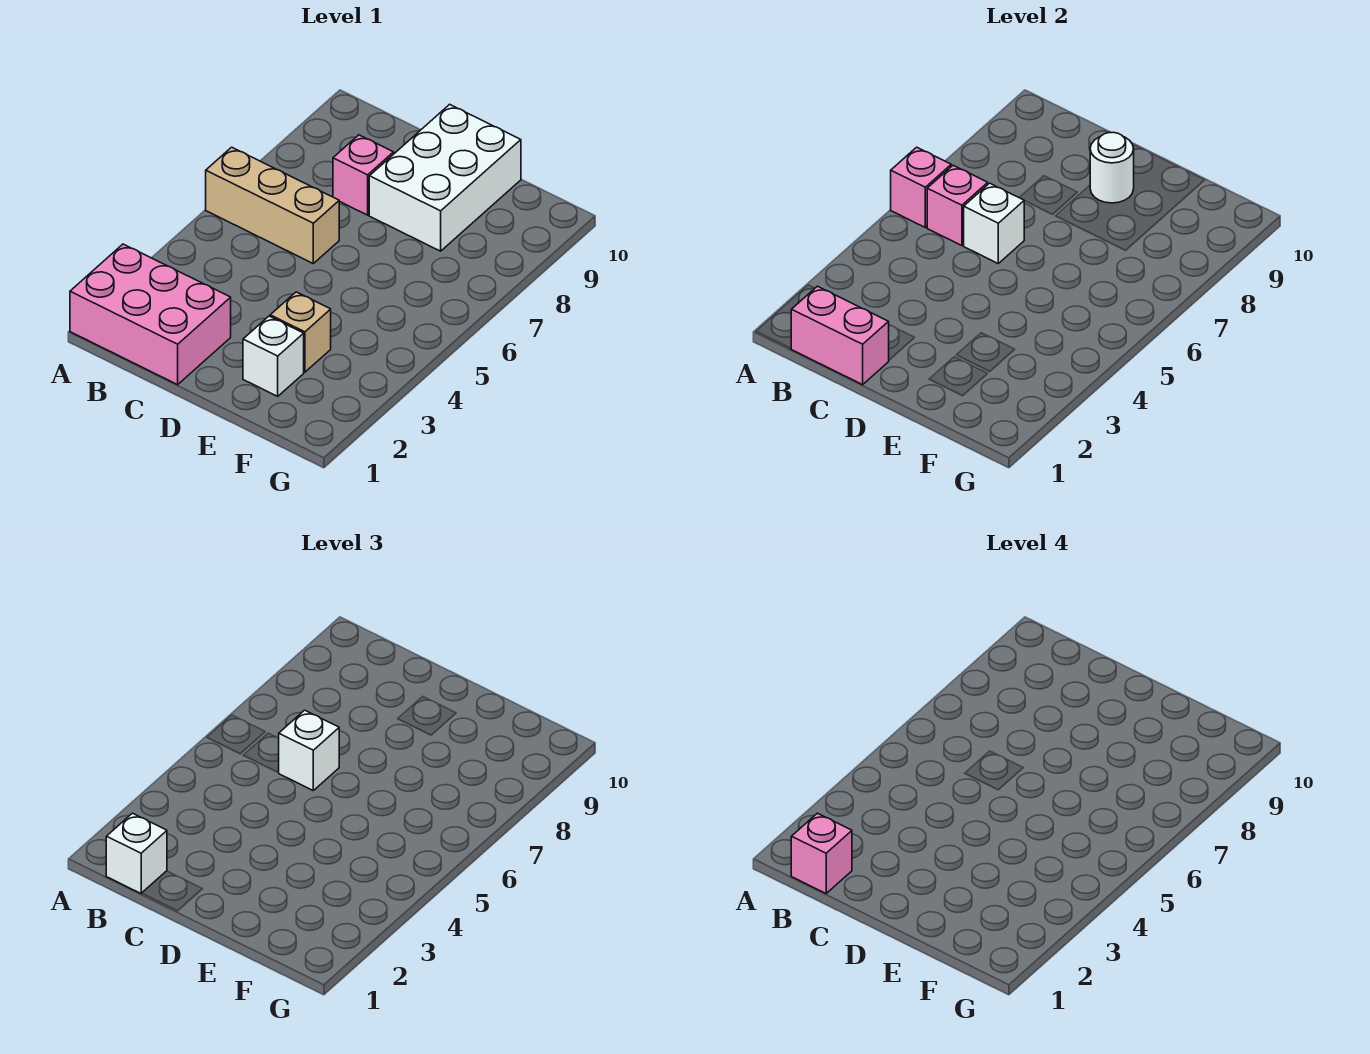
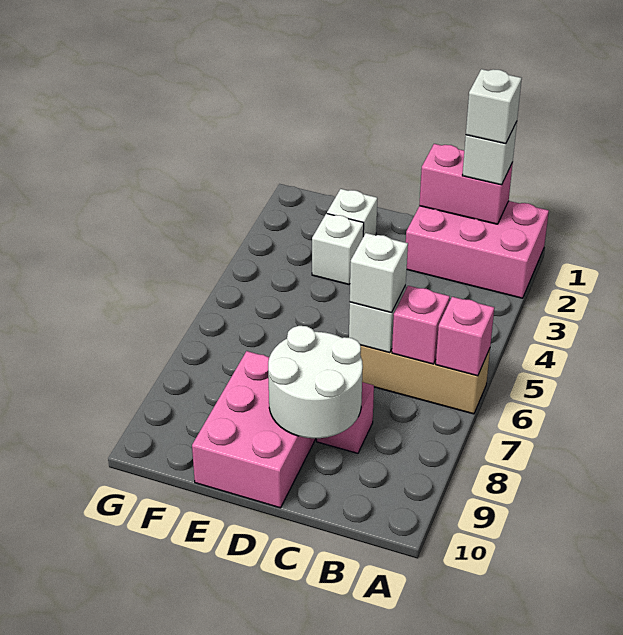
pink brick B1 level 4 -> white brick B1 level 4
white brick D8:E10 level 1 -> pink brick D8:E10 level 1
white round brick D9 level 2 -> white round brick C8:D9 level 2
tan brick E3 level 1 -> white brick E3 level 1

